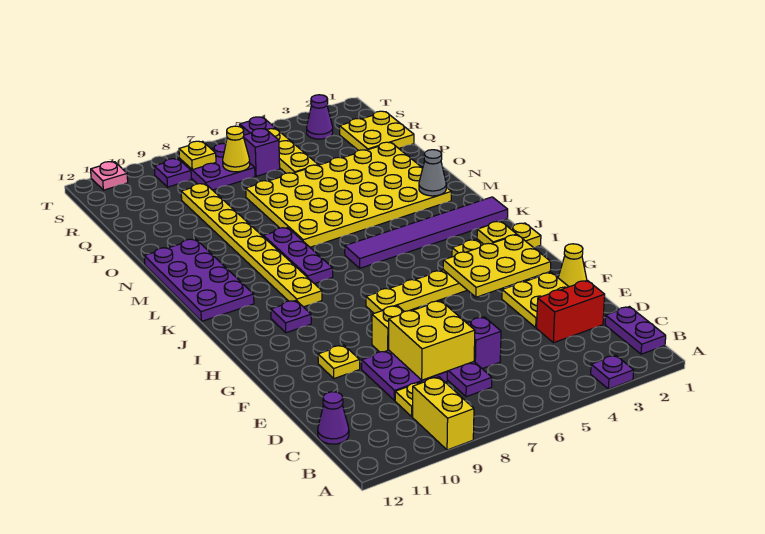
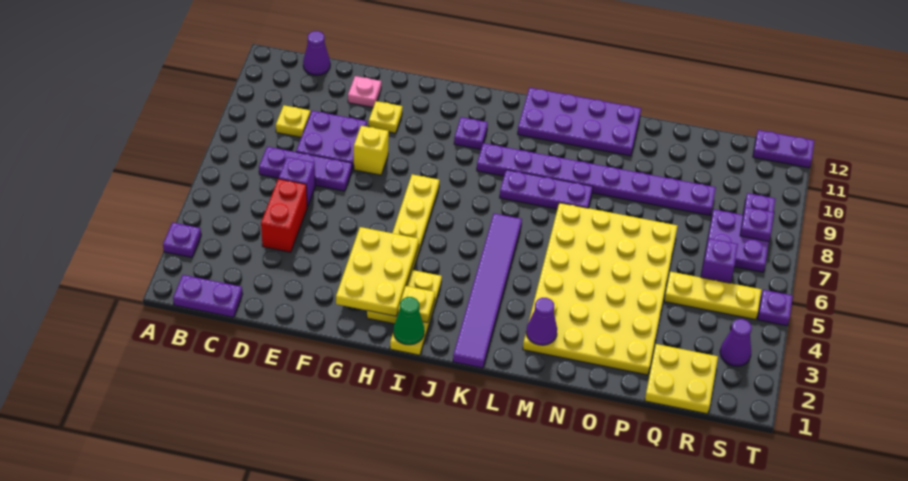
yellow brick A9:B9 level 1 -> none
red brick D2:D3 level 1 -> red brick D4:D5 level 1
yellow brick D7:E8 level 2 -> none
yellow plate E2:F3 level 1 -> none
yellow cone F1 level 1 -> none
none -> green cone I1 level 2
yellow plate J9:Q9 level 1 -> purple plate J9:Q9 level 1
grey cone M2 level 2 -> purple cone M2 level 2
yellow cone R7 level 2 -> none
yellow plate S8 level 2 -> purple plate S8 level 2
none -> purple plate S12:T12 level 1
pink plate T11 level 1 -> pink plate E11 level 1

